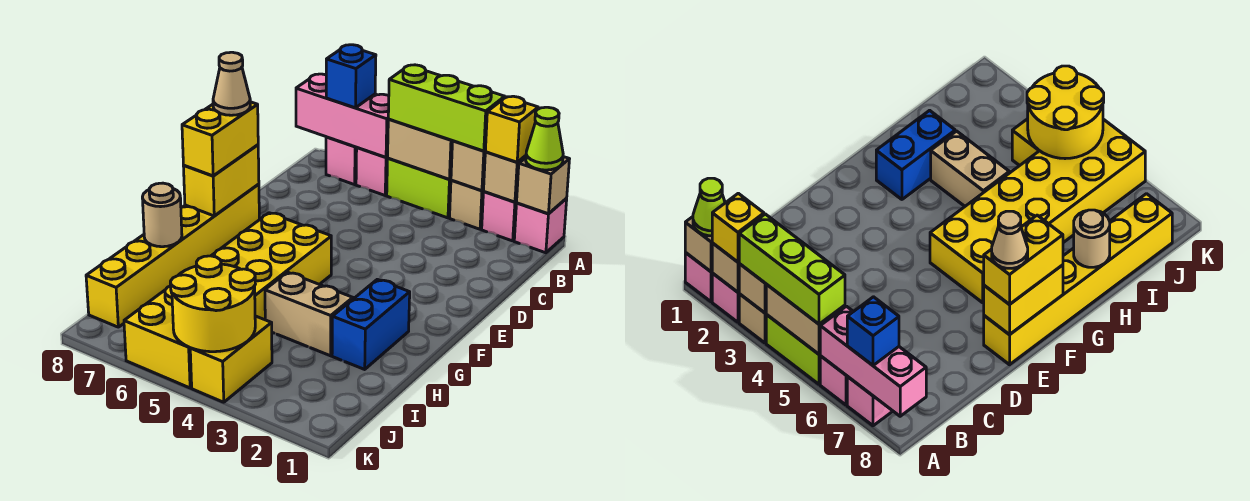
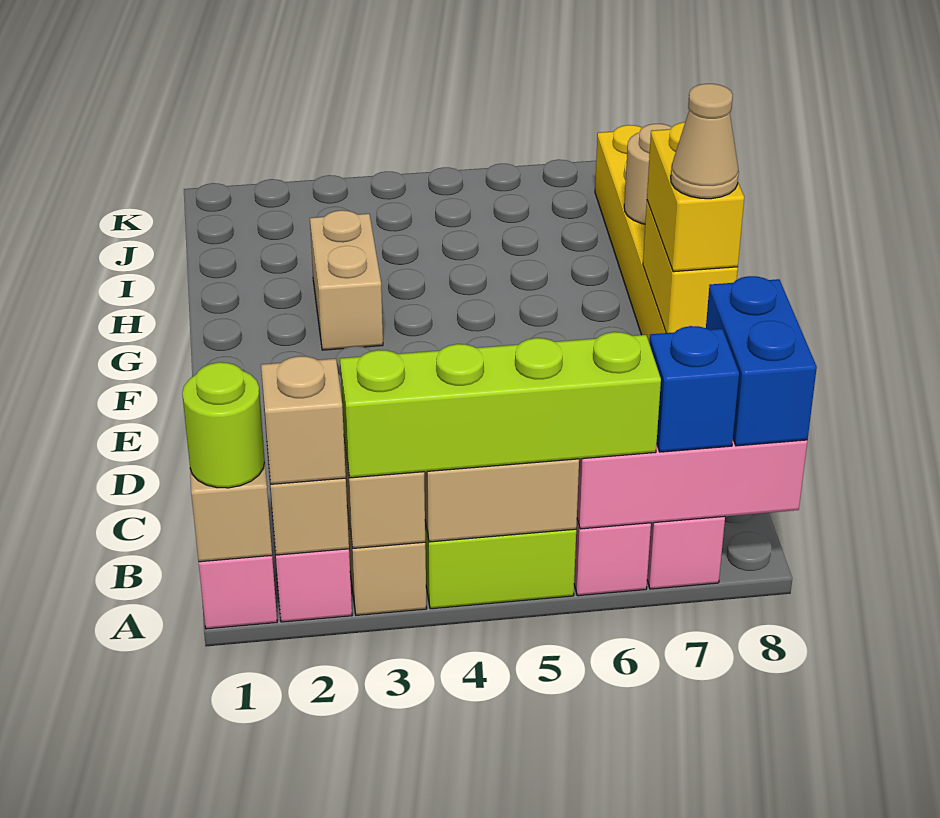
lime cone A1 level 3 -> lime round brick A1 level 3
yellow brick A2 level 3 -> tan brick A2 level 3
lime brick A3:A5 level 3 -> lime brick A3:A6 level 3
yellow brick F5:K6 level 1 -> none
blue brick G2:H2 level 1 -> blue brick A8:B8 level 3
tan brick H3:H4 level 1 -> tan brick G3:H3 level 1
yellow brick J4:K4 level 1 -> none
yellow round brick J4:K5 level 2 -> none

